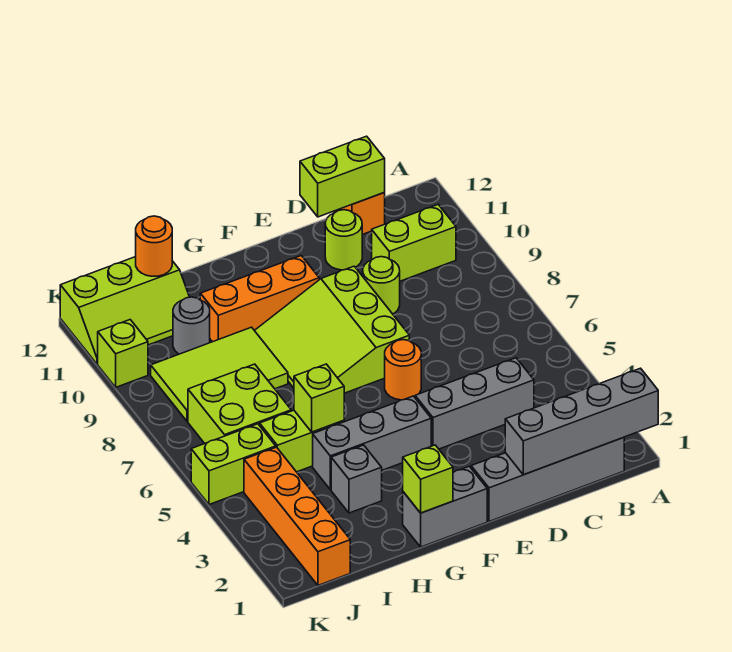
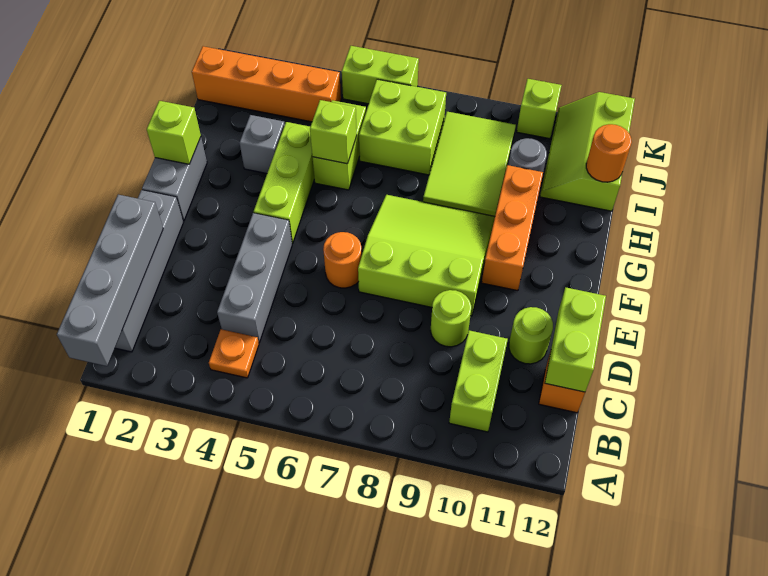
none -> orange plate B4 level 1
grey brick F4:H4 level 1 -> lime brick F4:H4 level 1
lime brick J5:K5 level 1 -> lime brick K5:K6 level 1

